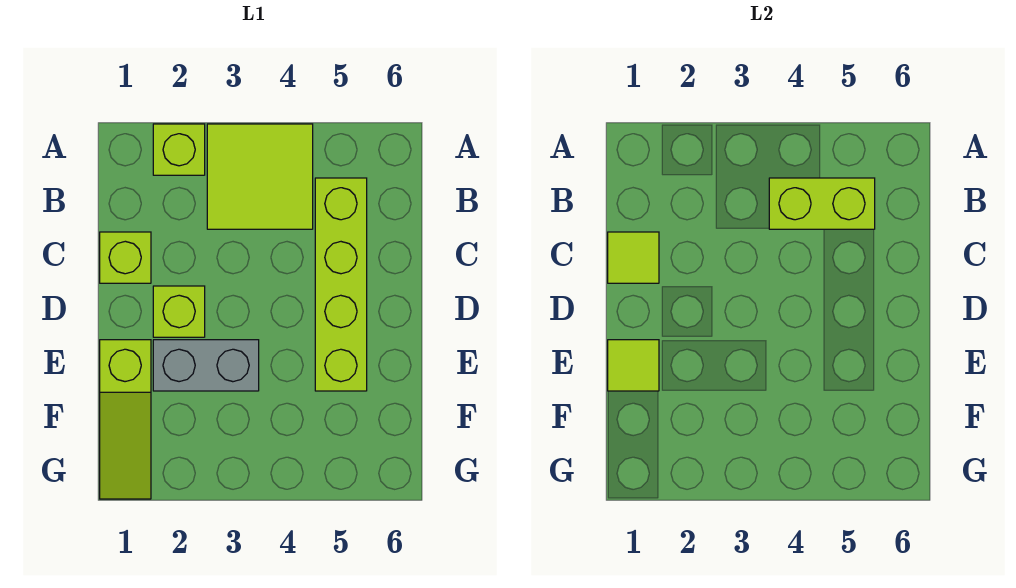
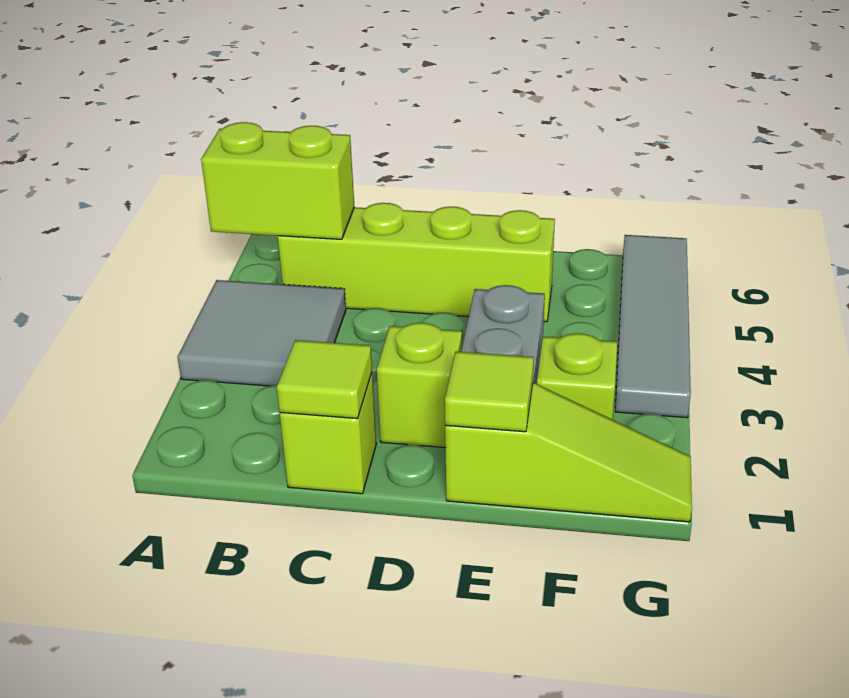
lime brick A2 level 1 -> lime brick F2 level 1
lime tile A3:B4 level 1 -> grey tile A3:B4 level 1
lime brick B4:B5 level 2 -> lime brick A5:B5 level 2
none -> grey tile G3:G6 level 1

